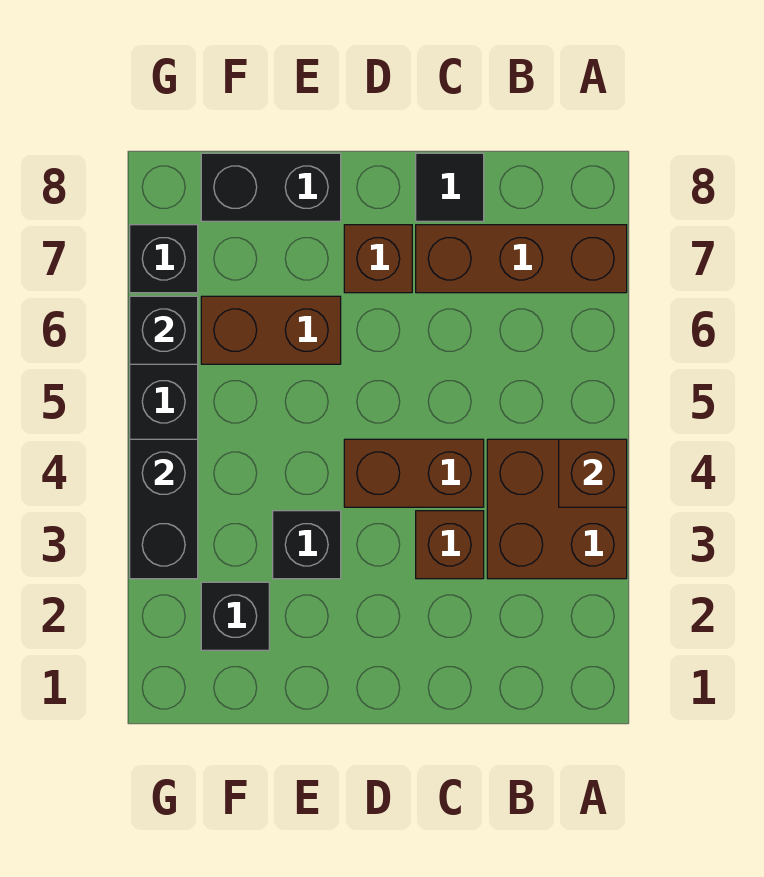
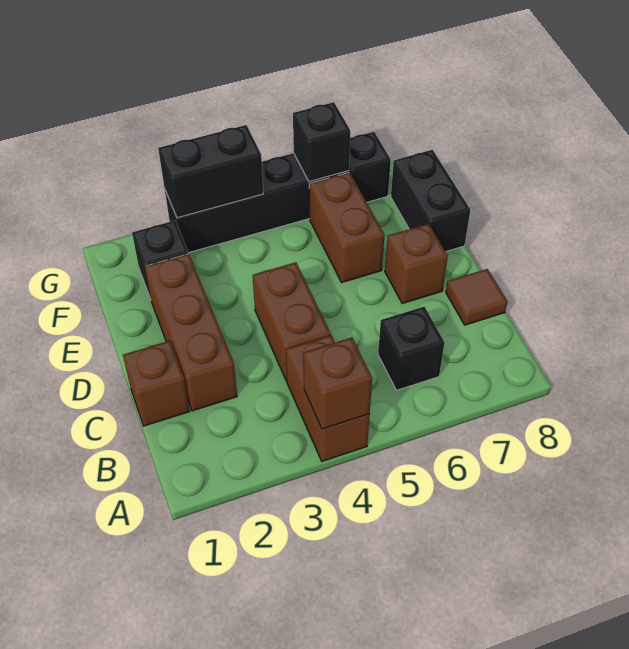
brown brick A3:B4 level 1 -> brown brick A4:B4 level 1
brown brick A7:C7 level 1 -> brown brick C2:E2 level 1
brown brick C3 level 1 -> brown brick C1 level 1
black tile C8 level 1 -> brown tile C8 level 1
black brick E3 level 1 -> black brick B6 level 1

